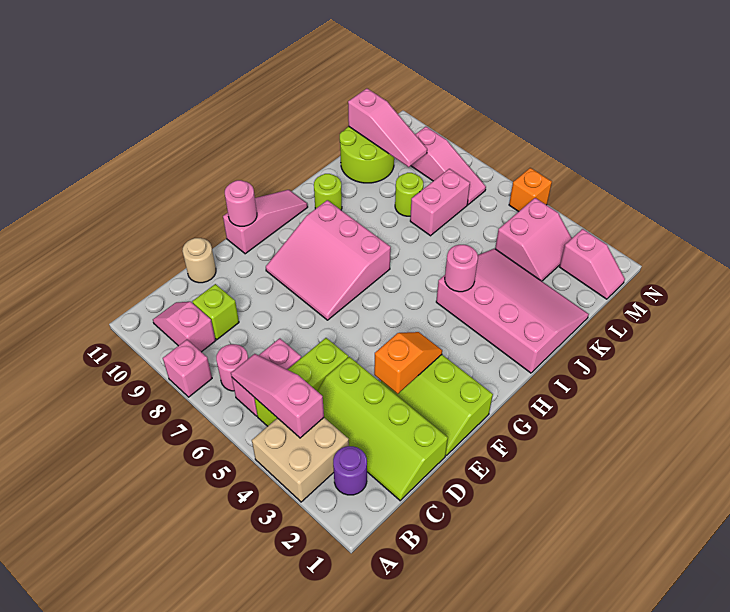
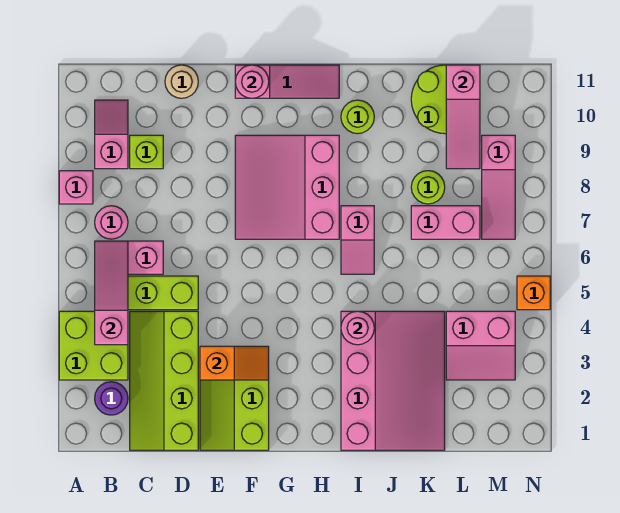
tan brick A3:B4 level 1 -> lime brick A3:B4 level 1
pink slope M1:M2 level 1 top 2 -> pink slope I6:I7 level 1 top 7

